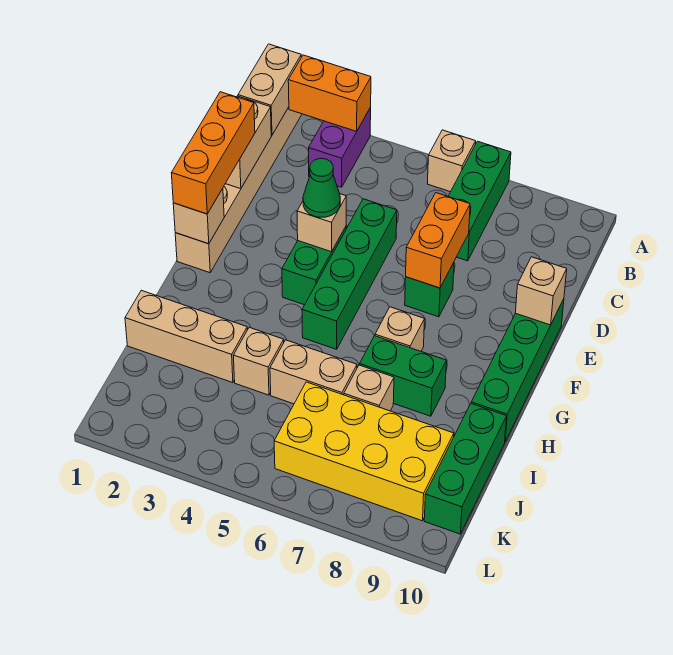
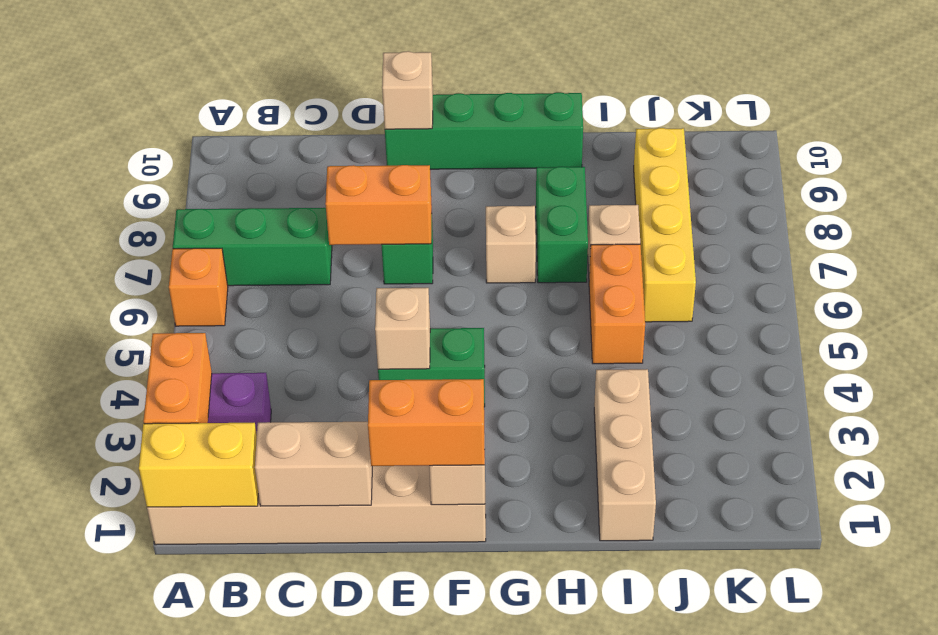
tan brick A1:B1 level 2 -> yellow brick A1:B1 level 2
tan brick A6 level 1 -> orange brick A6 level 1
orange brick D1:F1 level 3 -> orange brick E1:F1 level 3
green brick D5:G5 level 1 -> none
green cone E4 level 3 -> none
tan brick I4 level 1 -> none
tan brick I5:I6 level 1 -> orange brick I5:I6 level 1
green brick I10:K10 level 1 -> none
yellow brick J6:K9 level 1 -> yellow brick J6:J9 level 1

